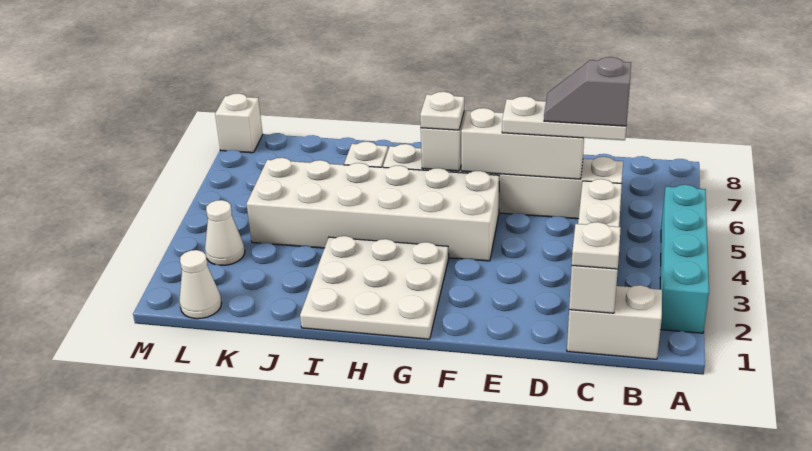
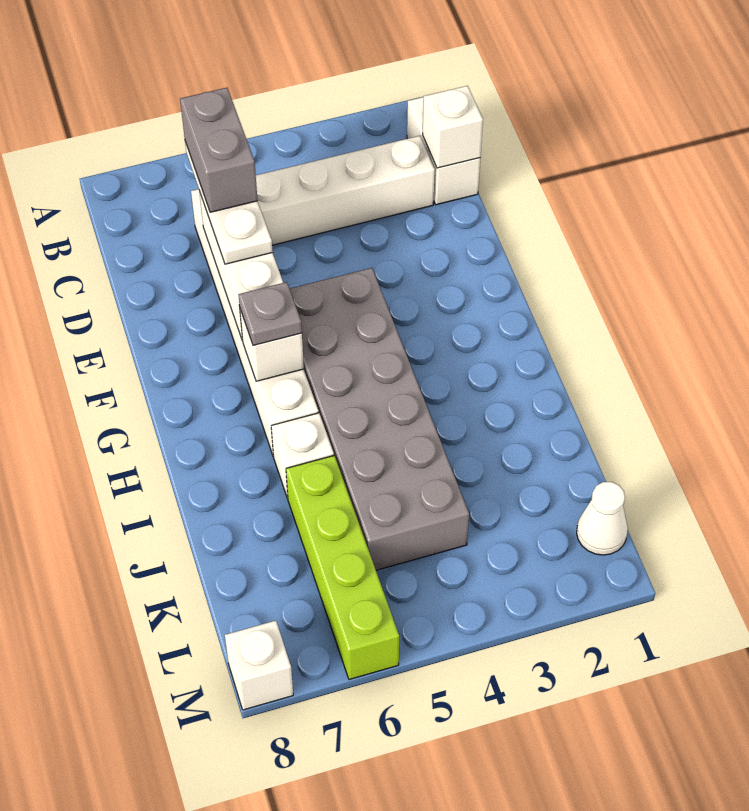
cyan brick A2:A5 level 1 -> none
white plate C1 level 3 -> none
grey slope C6:D6 level 4 top C -> grey brick C6:D6 level 4
white brick F4:K5 level 1 -> grey brick F4:K5 level 1
white plate G1:I3 level 1 -> none
white plate G6 level 3 -> grey plate G6 level 3
none -> lime brick J6:M6 level 1
white cone L3 level 1 -> none

